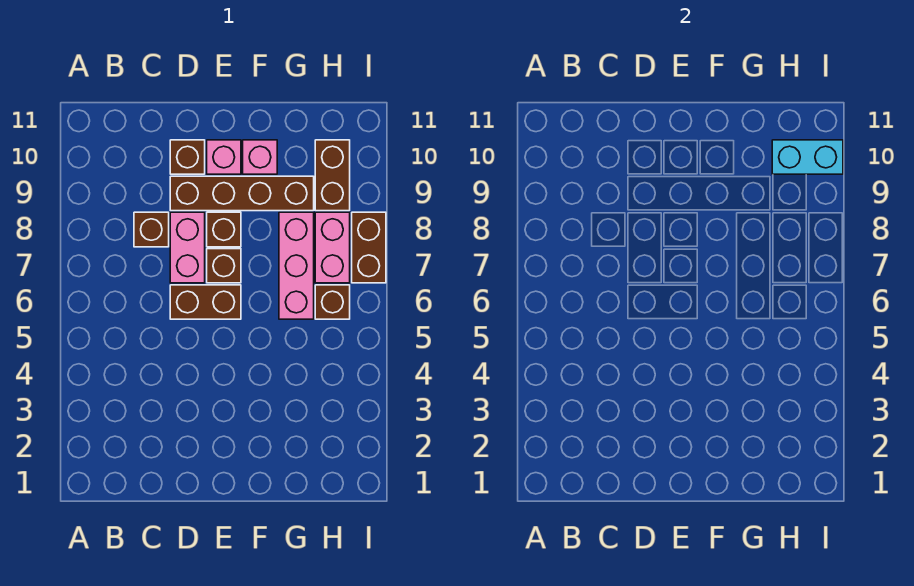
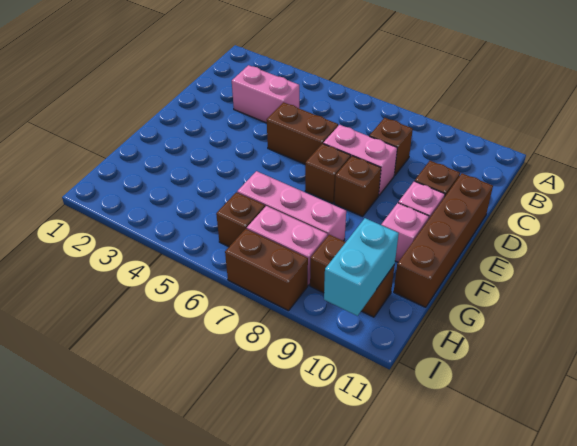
none -> pink brick C3:C4 level 1
brown brick D6:E6 level 1 -> brown brick D5:D6 level 1
brown brick D9:G9 level 1 -> brown brick D11:G11 level 1

